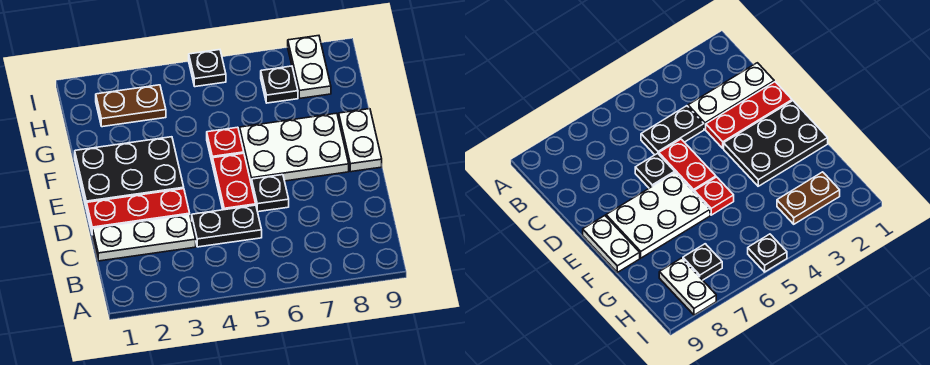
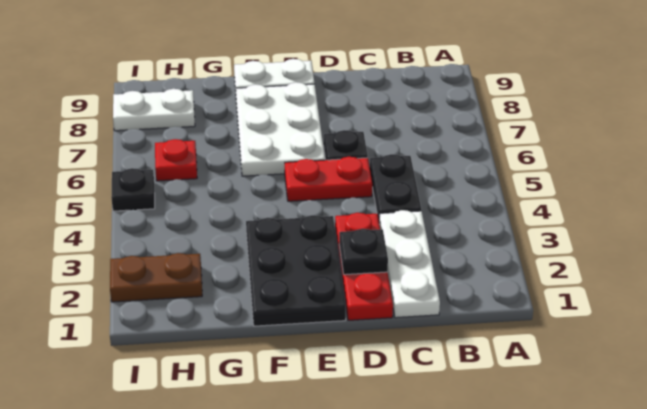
red plate F5 level 1 -> red plate H6 level 1
brown plate H2:H3 level 1 -> brown plate H2:I2 level 1
black plate H7 level 1 -> black plate D2 level 2

